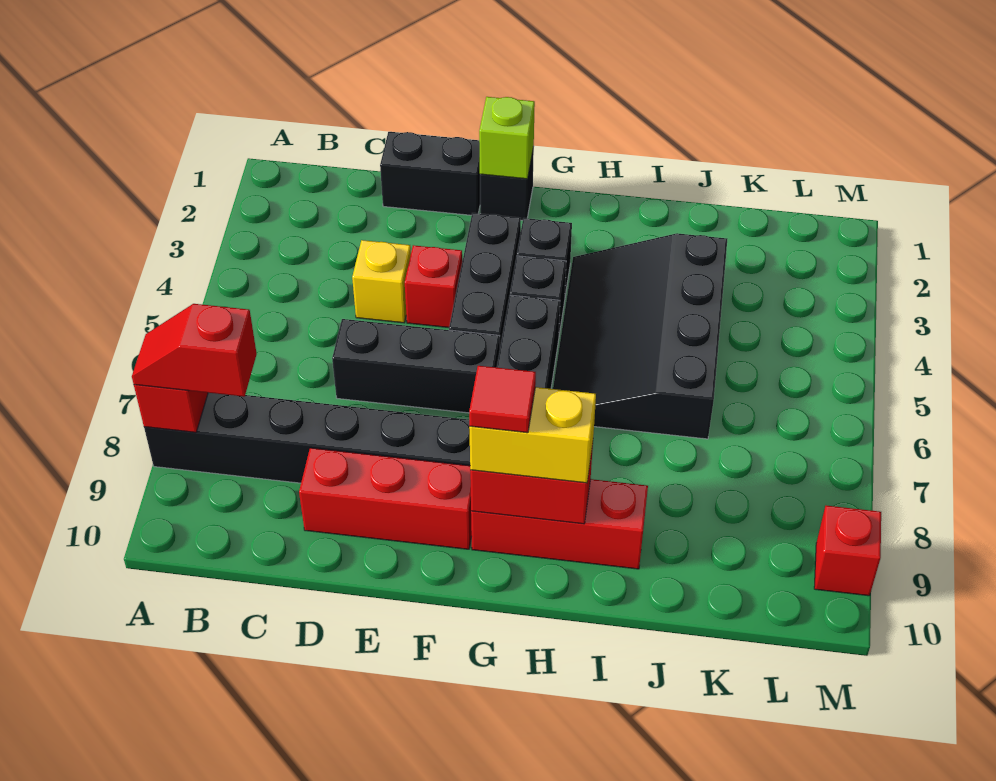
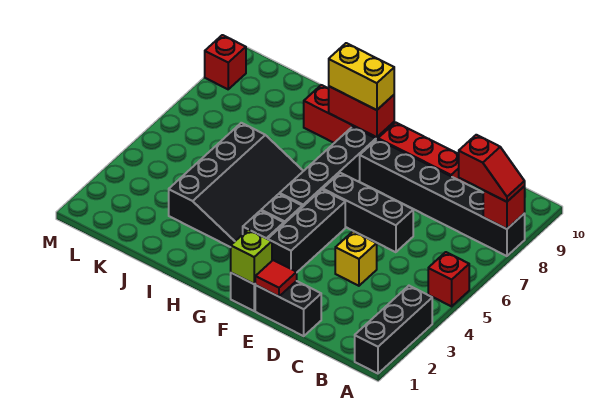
none -> black brick A1:A3 level 1
red brick E4 level 1 -> red brick A5 level 1
red tile G9 level 4 -> red tile E1 level 2

